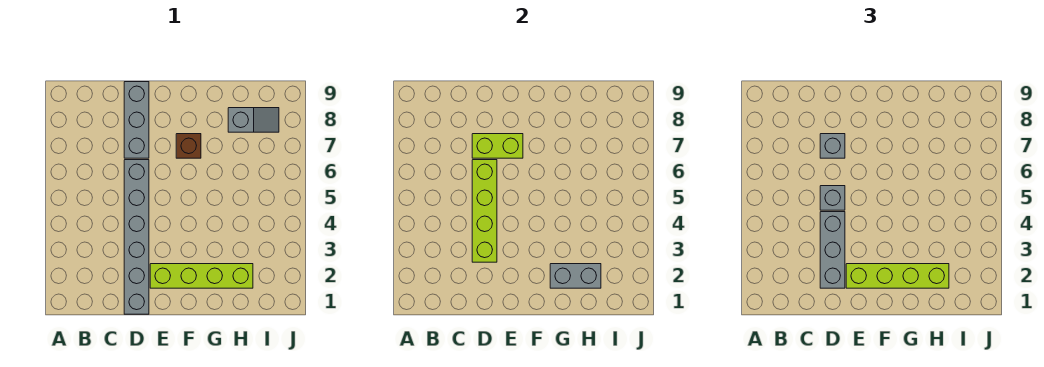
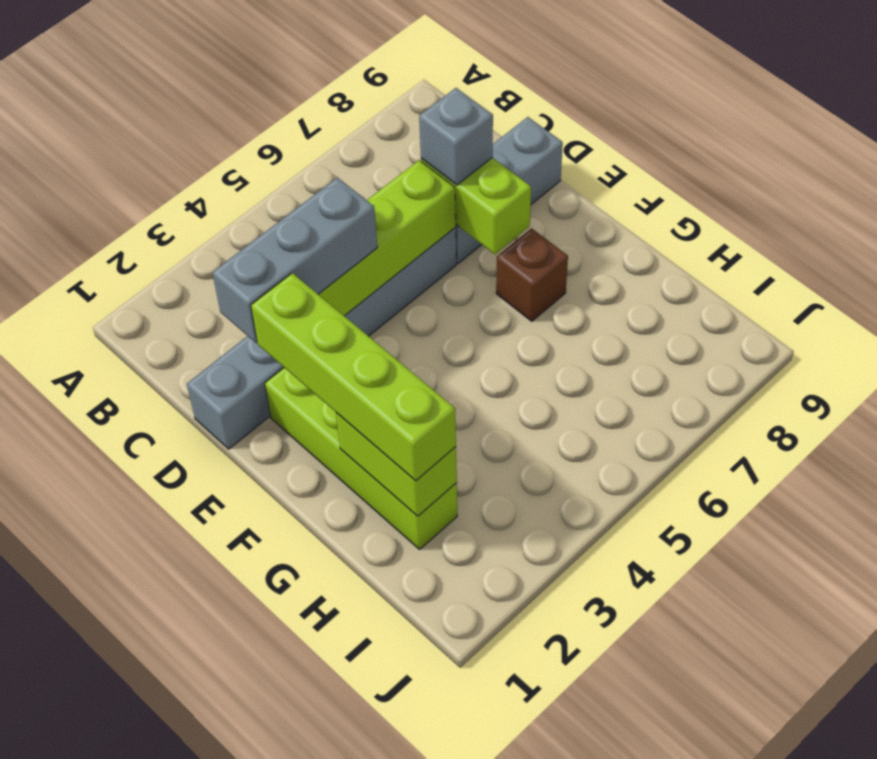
grey brick D5 level 3 -> none
grey brick G2:H2 level 2 -> lime brick G2:H2 level 2
grey slope H8:I8 level 1 top H -> none

